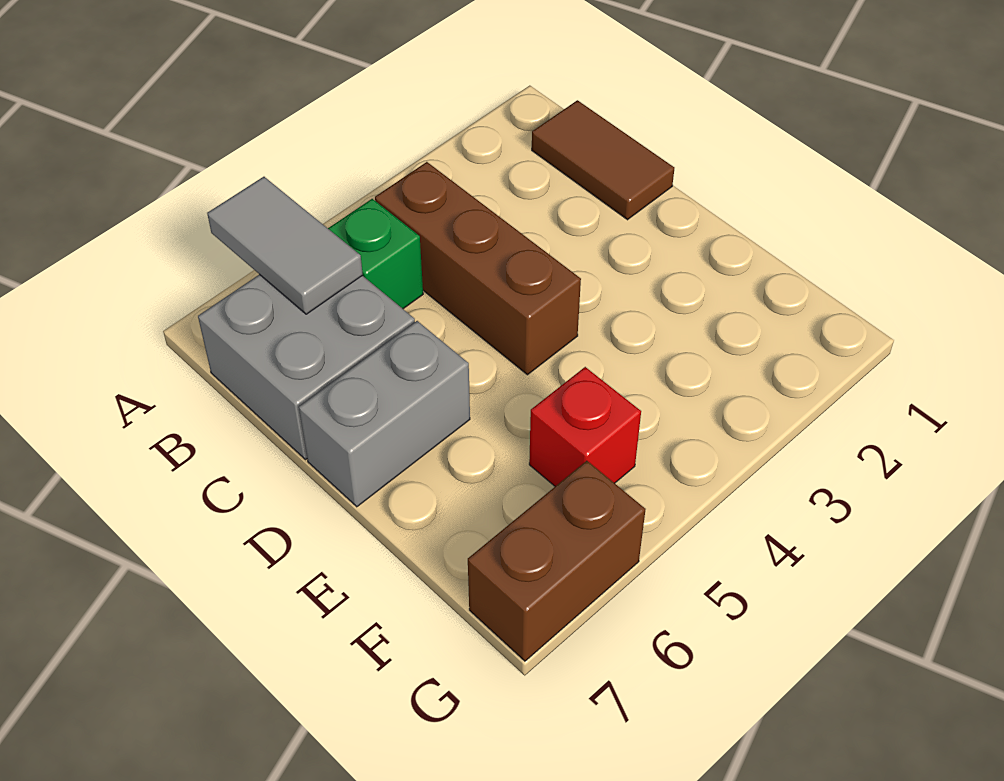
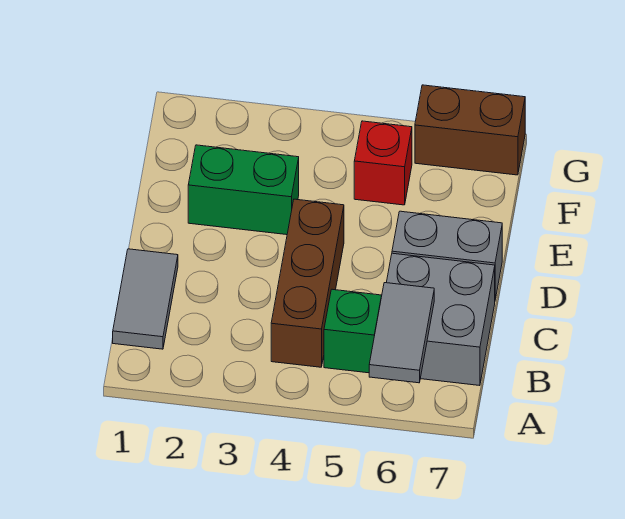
brown tile B1:C1 level 1 -> grey tile B1:C1 level 1
none -> green brick E2:E3 level 1

